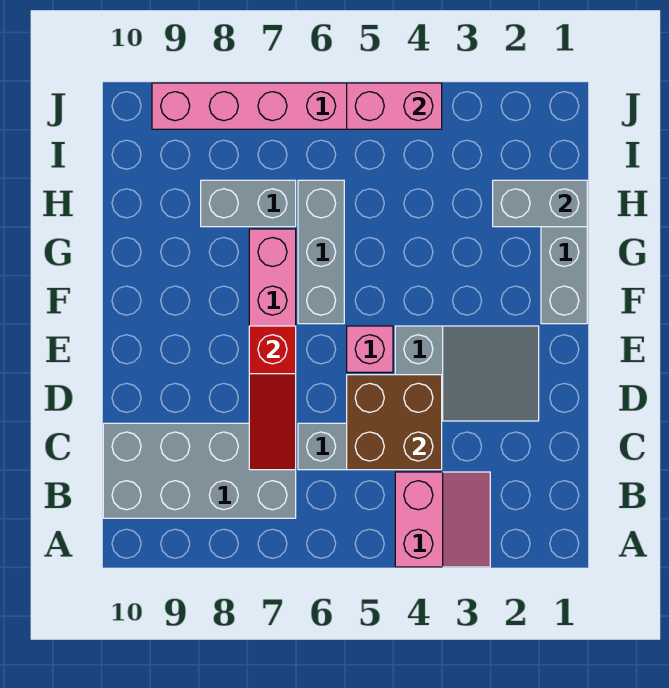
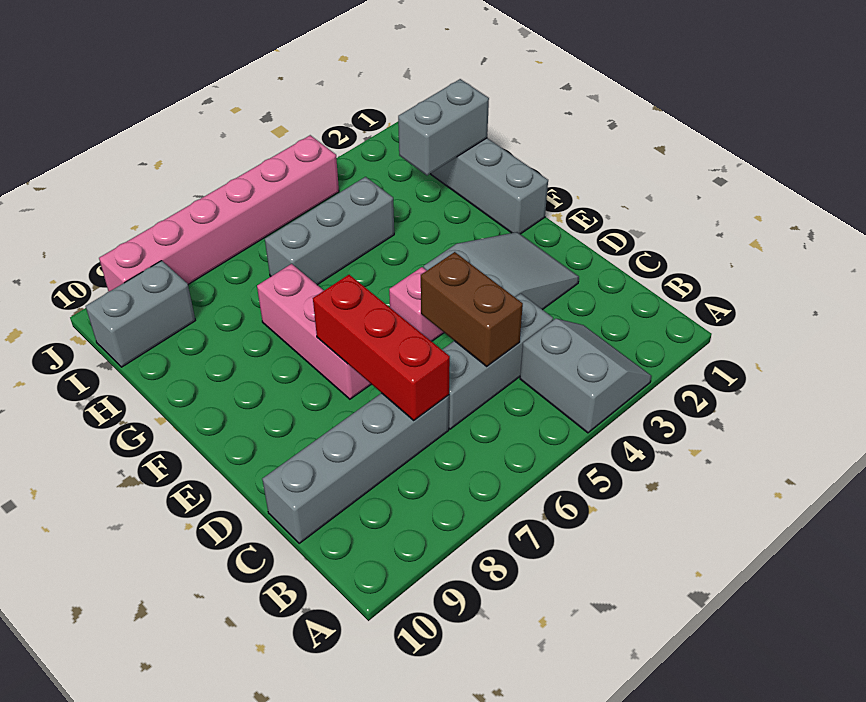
pink slope A3:B4 level 1 top 4 -> grey slope A3:B4 level 1 top 4
grey brick B7:C10 level 1 -> grey brick C7:C10 level 1
brown brick C4:D5 level 2 -> brown brick C5:D5 level 2
red slope C7:E7 level 2 top E -> red brick C7:E7 level 2
grey brick F6:H6 level 1 -> grey brick H4:H6 level 1
grey brick H7:H8 level 1 -> grey brick I9:I10 level 1
pink brick J4:J5 level 2 -> none

